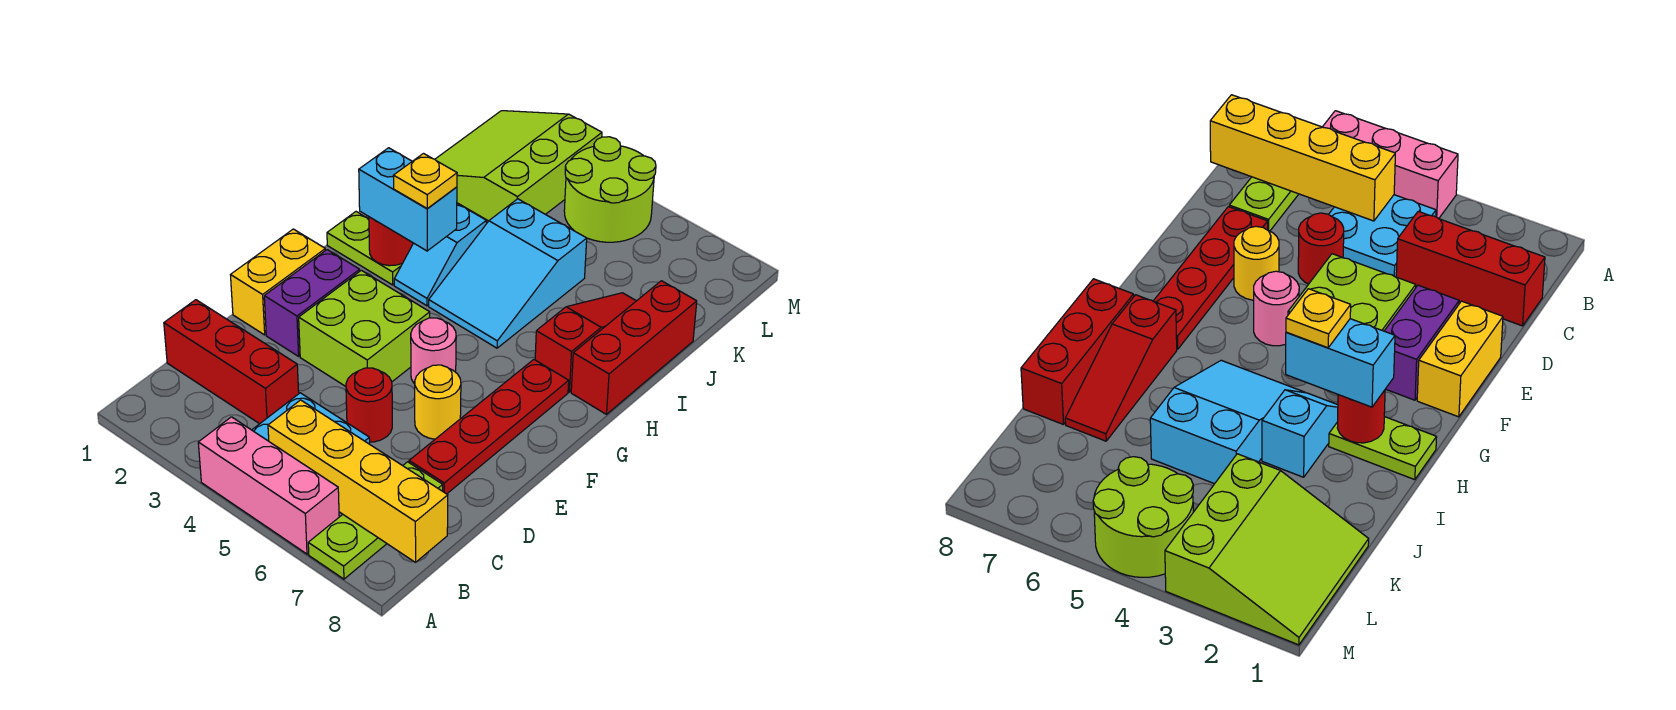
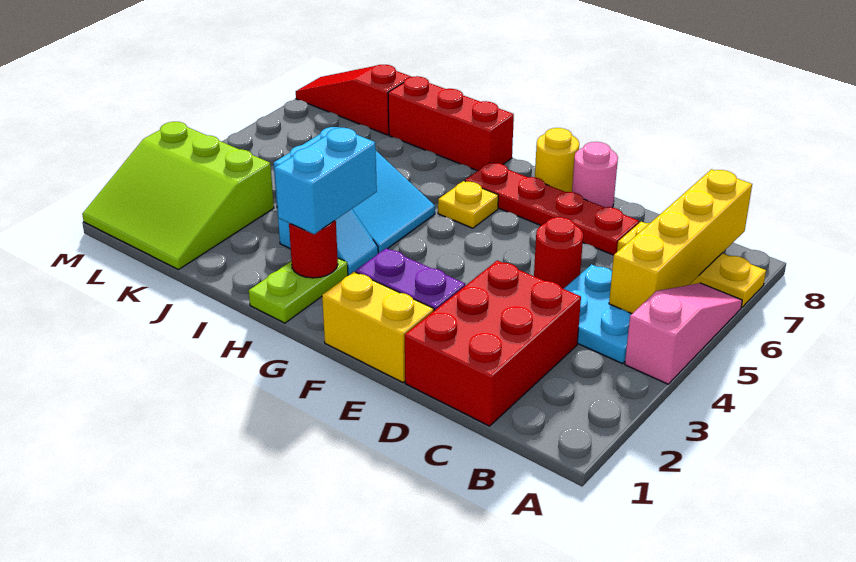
pink brick A4:A6 level 1 -> pink slope A4:A6 level 1 top 4
lime plate A7:C7 level 1 -> yellow plate A7:C7 level 1
red brick C1:C3 level 1 -> red brick C1:D3 level 1
lime brick E3:F4 level 1 -> none
yellow round brick E6 level 1 -> yellow round brick F8 level 1
pink round brick F5 level 1 -> pink round brick E8 level 1
yellow plate H3 level 4 -> yellow plate G6 level 1
red slope H7:J7 level 1 top H -> red slope K8:M8 level 1 top K
lime round brick L4:M5 level 1 -> none

